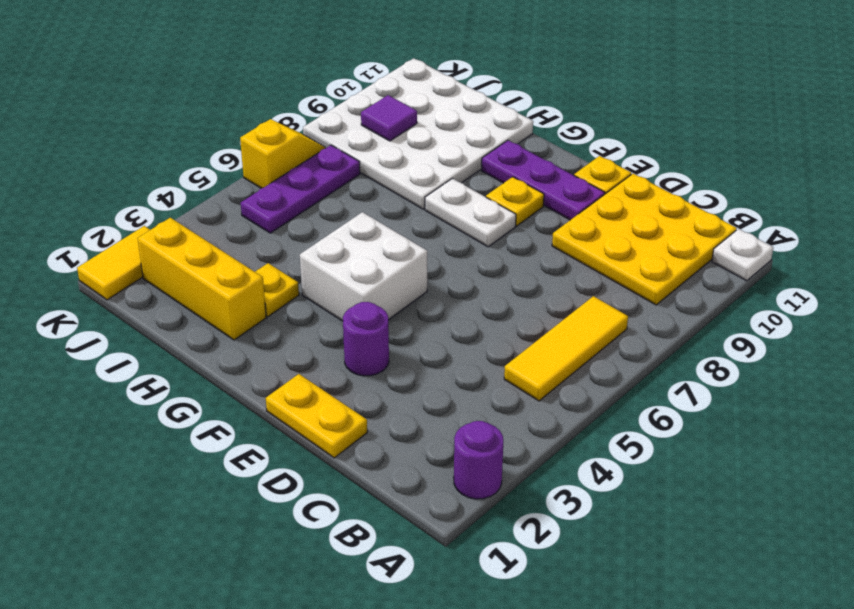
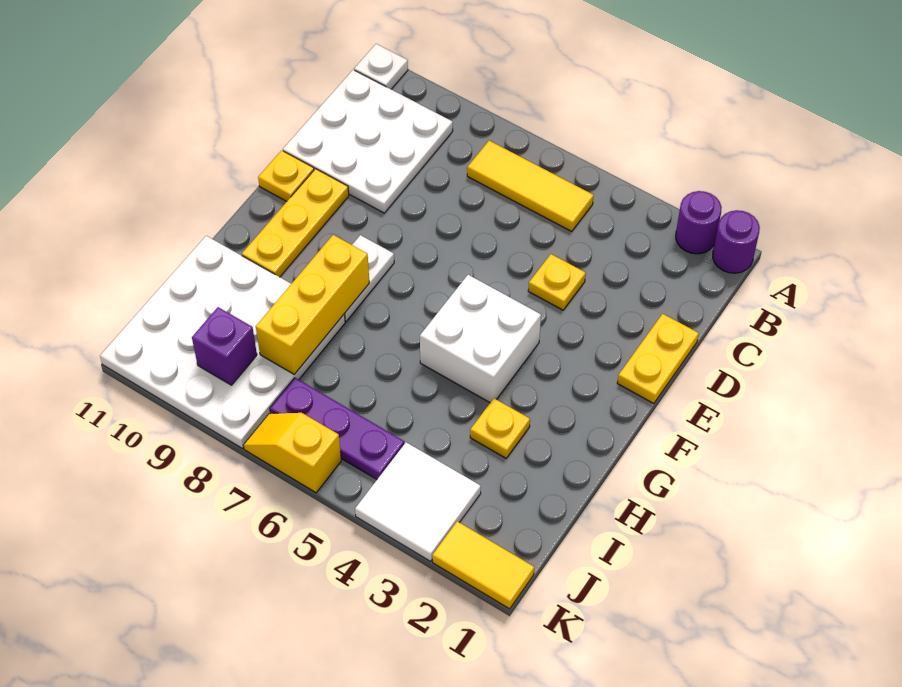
yellow plate B9:D11 level 1 -> white plate B9:D11 level 1
purple round brick E3 level 1 -> purple round brick A1 level 1
purple plate E10:G10 level 1 -> yellow plate E10:G10 level 1
yellow plate F9 level 1 -> yellow plate D4 level 1
yellow brick H2:J2 level 1 -> yellow brick G8:I8 level 2
none -> white tile J3:K4 level 1
purple tile J9 level 2 -> purple brick J9 level 2

